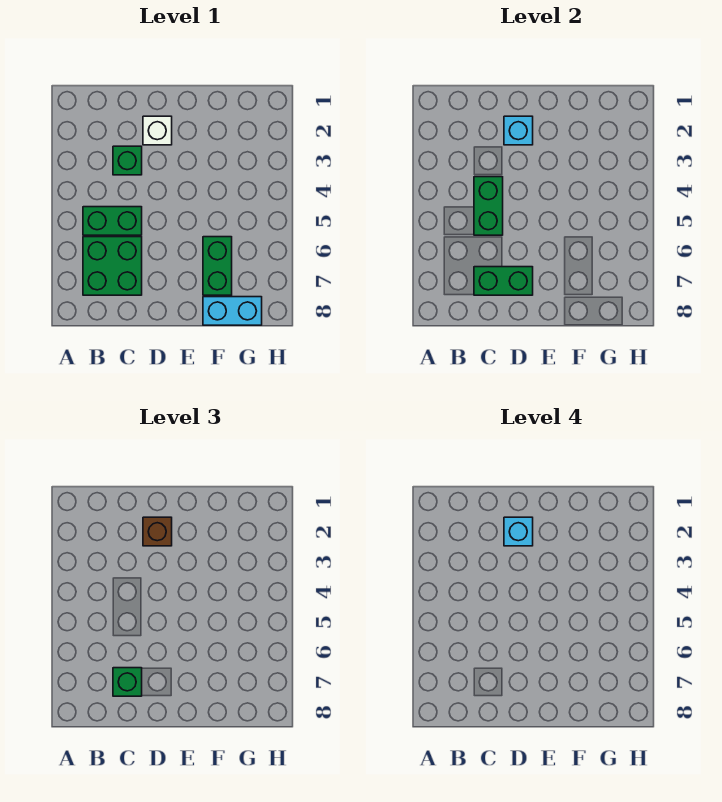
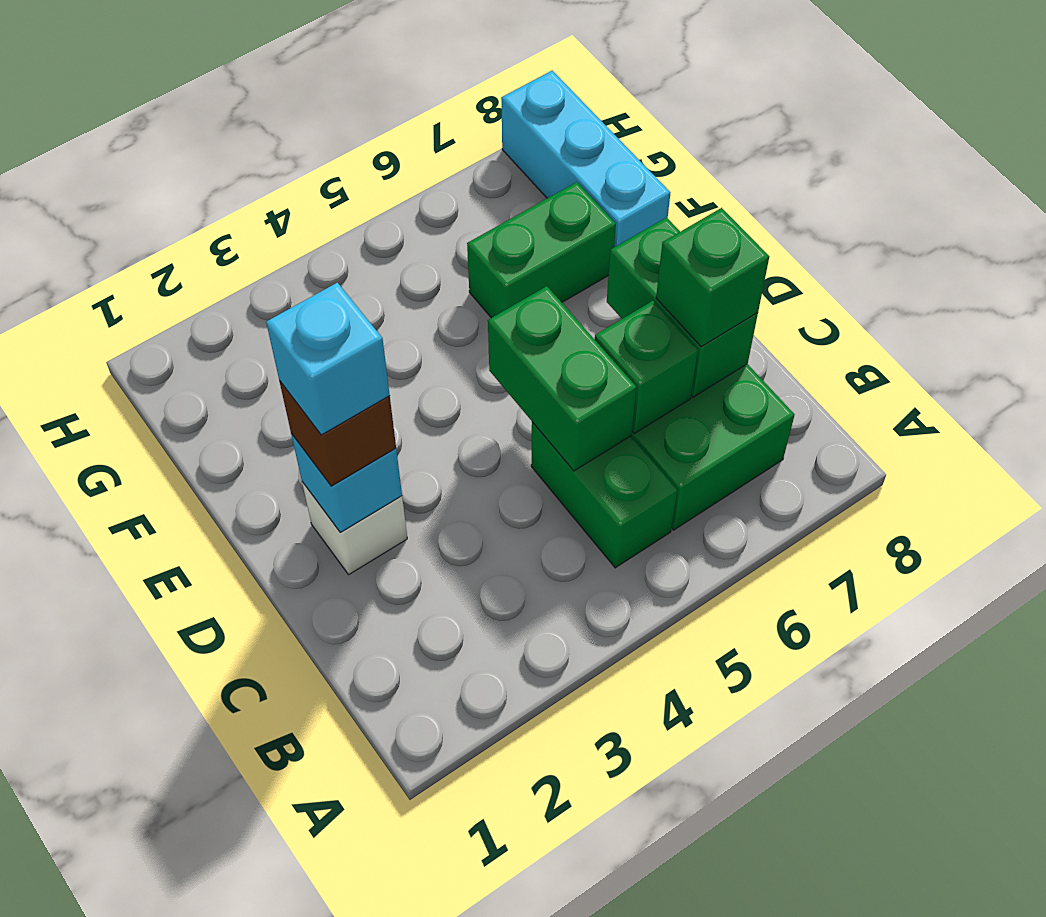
green brick C3 level 1 -> green brick C6 level 2
green brick C4:C5 level 2 -> green brick C5:D5 level 2
cyan brick F8:G8 level 1 -> cyan brick F8:H8 level 1

